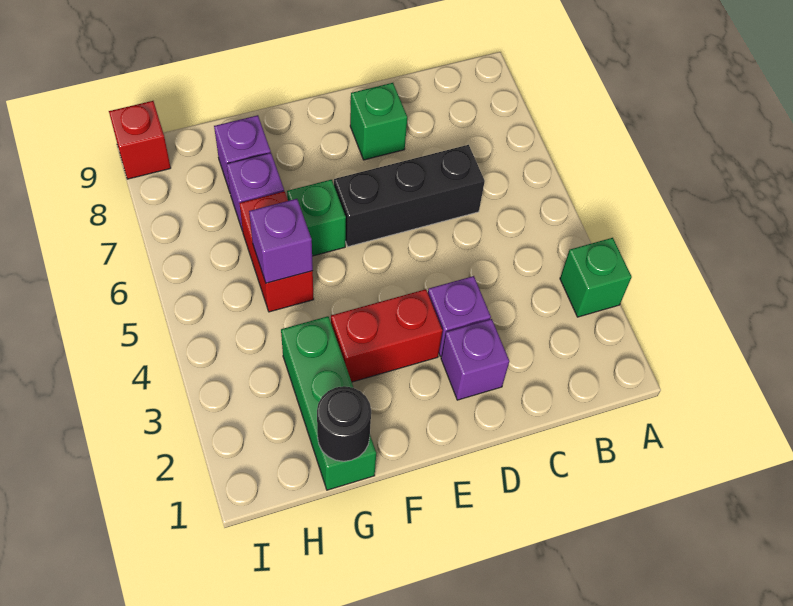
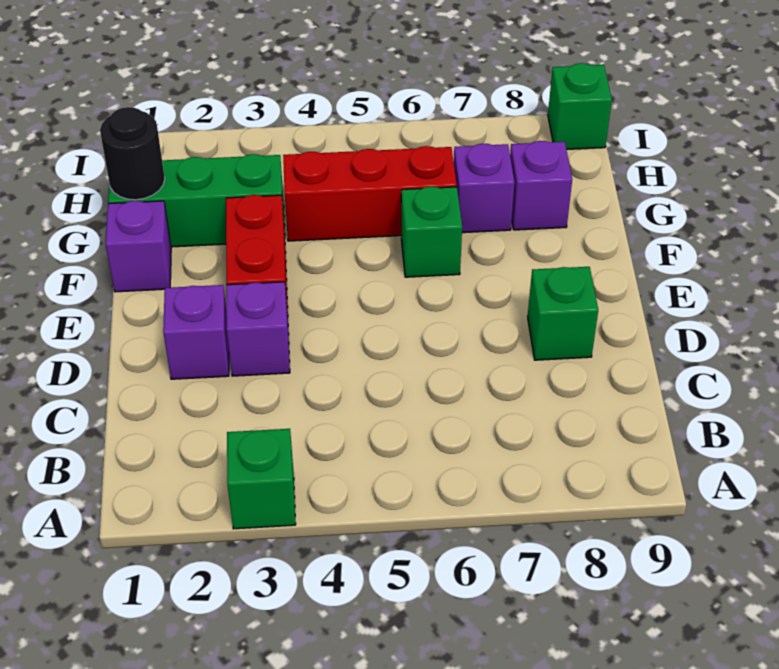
black brick C6:E6 level 1 -> none
red brick G5:G6 level 1 -> red brick G4:G6 level 1
purple brick G5 level 2 -> purple brick F1 level 1
red brick I9 level 1 -> green brick I9 level 1

